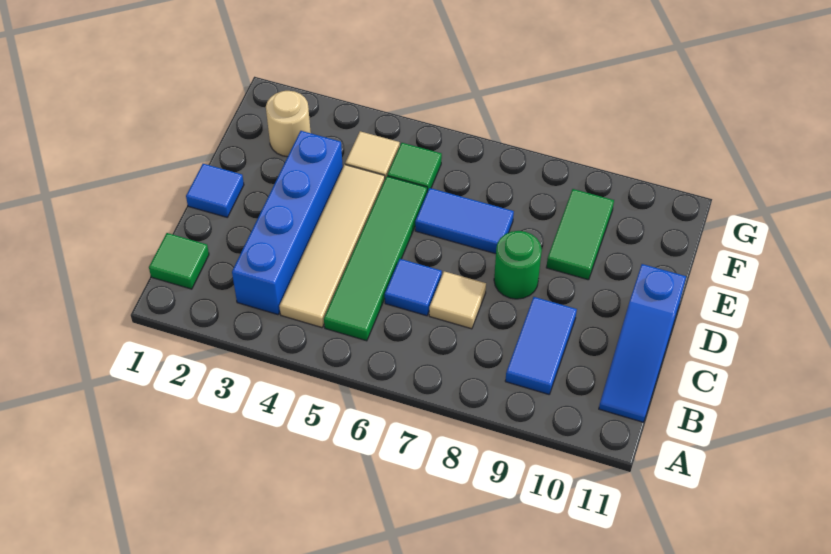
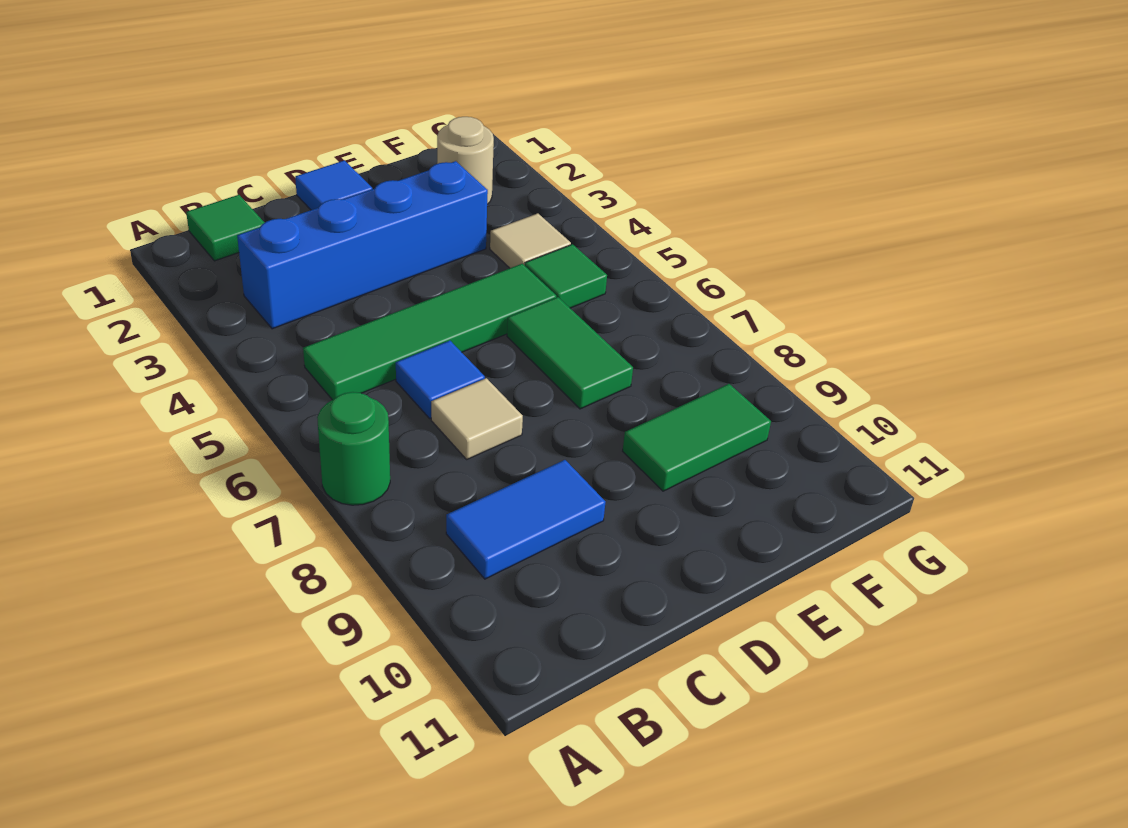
tan tile B4:E4 level 1 -> none
blue slope B11:D11 level 1 top D -> none
green round brick D8 level 1 -> green round brick A7 level 1
blue tile E6:E7 level 1 -> green tile E6:E7 level 1

